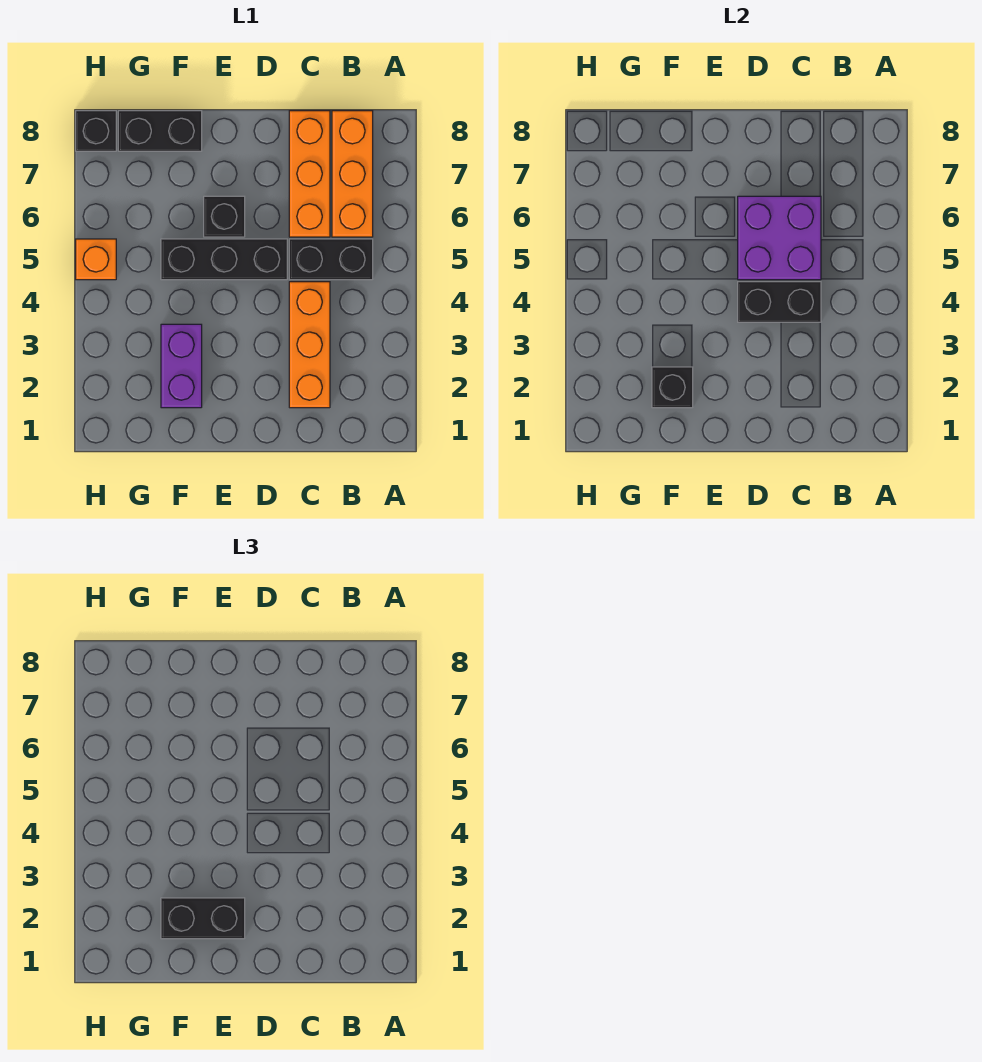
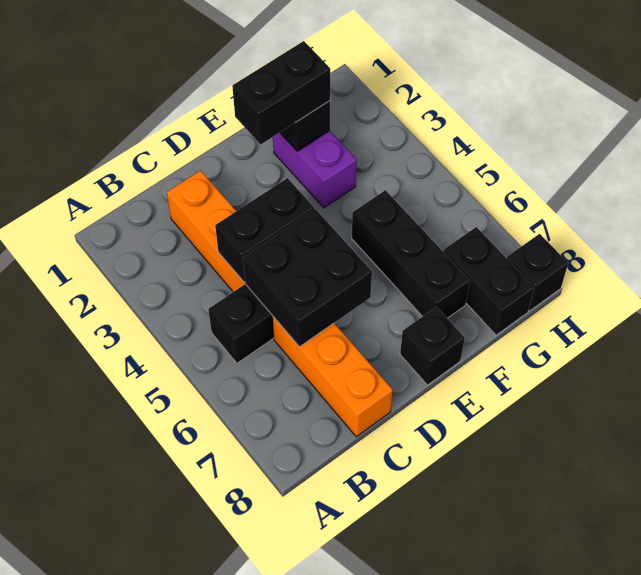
orange brick B6:B8 level 1 -> none
purple brick C5:D6 level 2 -> black brick C5:D6 level 2
black brick D5:F5 level 1 -> black brick F5:F7 level 1
black brick E6 level 1 -> black brick E8 level 1
black brick F8:G8 level 1 -> black brick G7:G8 level 1
orange brick H5 level 1 -> none

